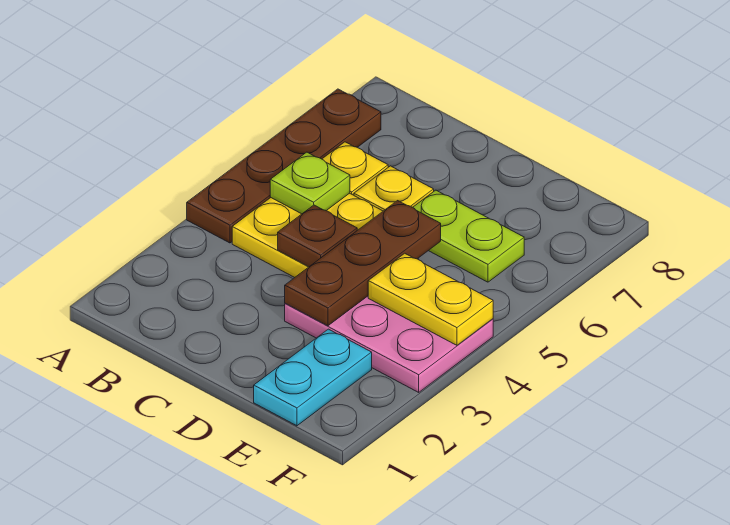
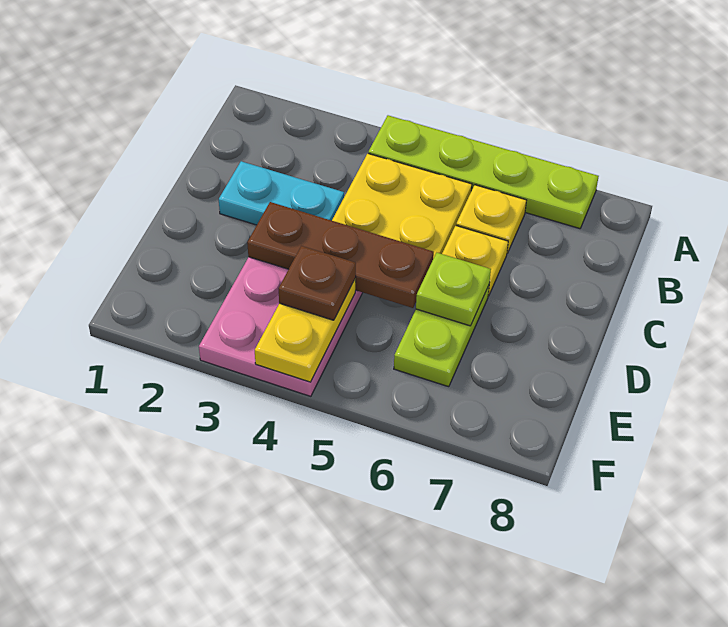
brown plate A4:A7 level 1 -> lime plate A4:A7 level 1
lime plate B5 level 2 -> lime plate D6 level 2
brown plate C4 level 2 -> brown plate E4 level 3
cyan plate E1:E2 level 1 -> cyan plate C2:C3 level 1

